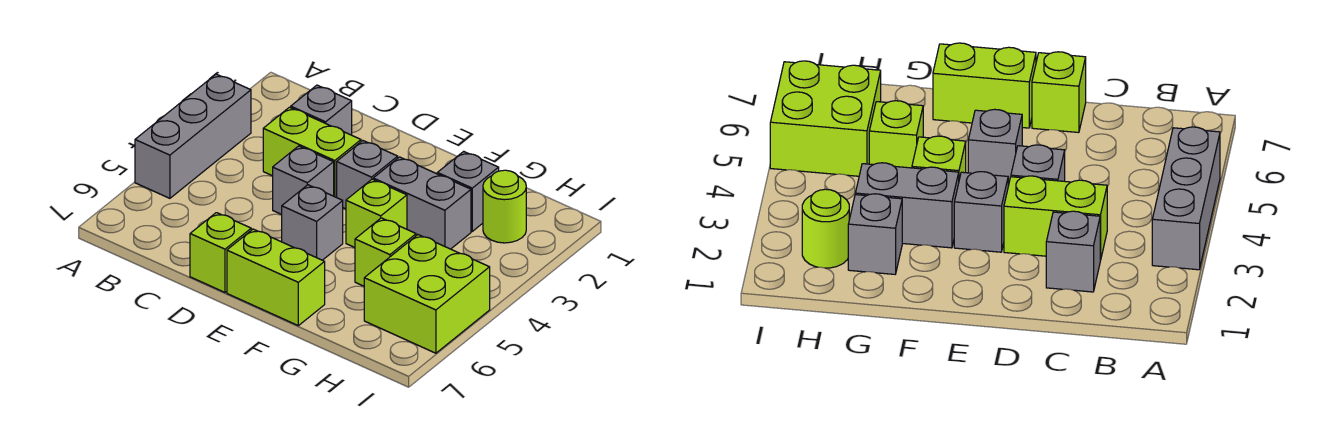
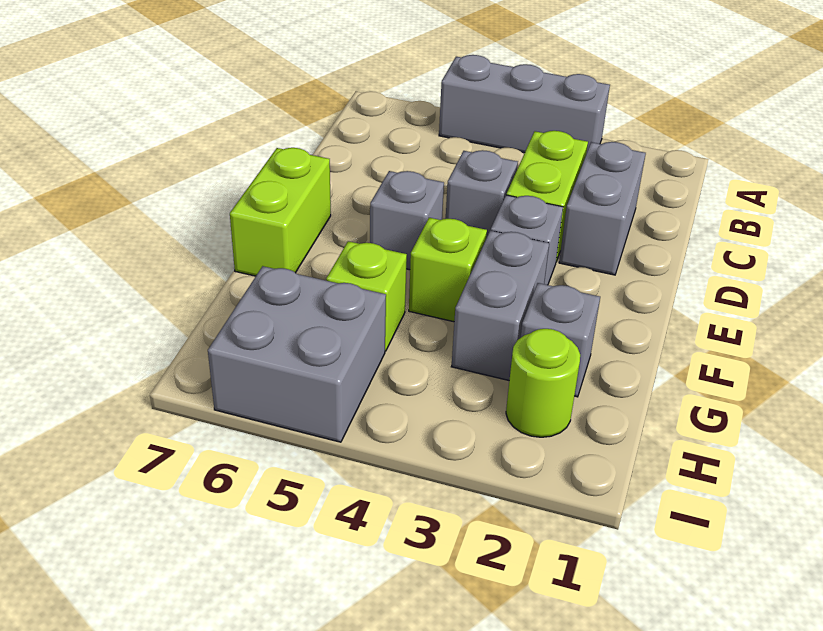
grey brick C2 level 1 -> grey brick C2:D2 level 1
lime brick D7 level 1 -> none
lime brick H5:I6 level 1 -> grey brick H5:I6 level 1

